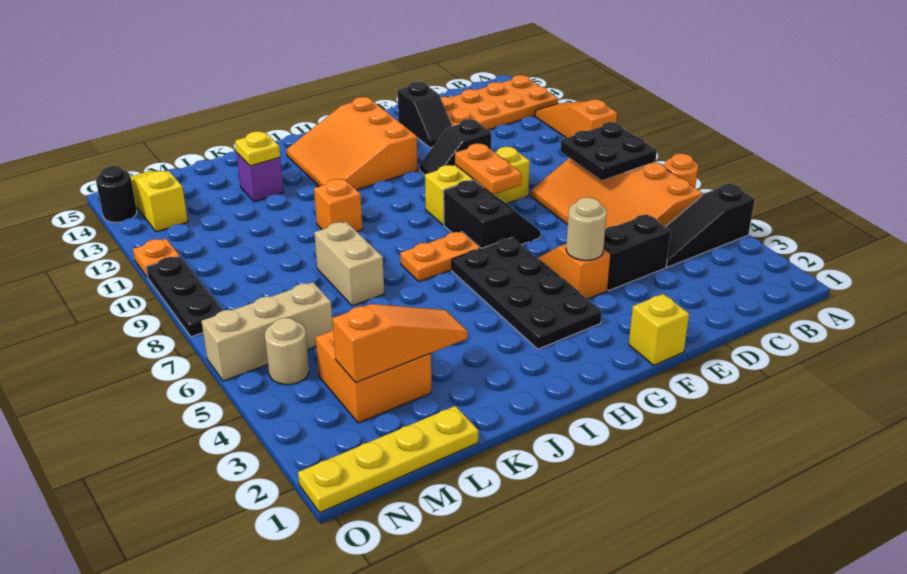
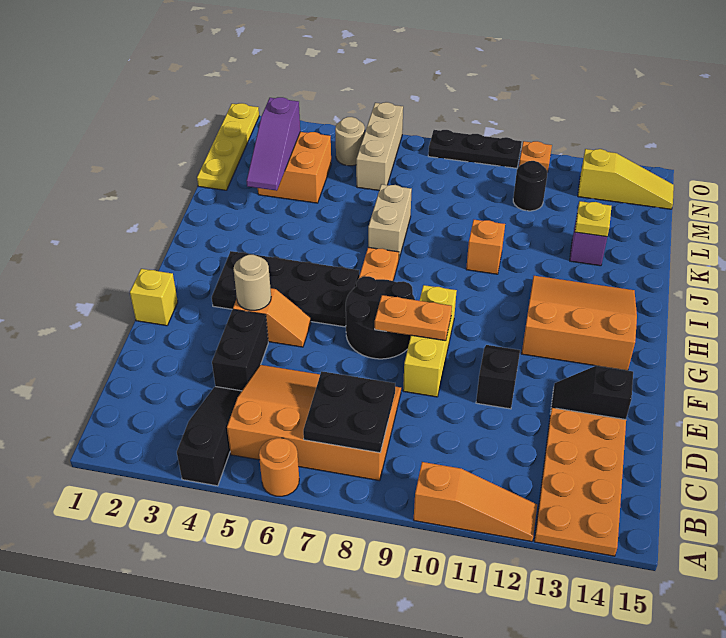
black slope F7:G8 level 1 top G -> black round brick F7:G8 level 1
orange slope K3:M3 level 2 top M -> purple slope K3:M3 level 2 top M
tan brick K7:K8 level 1 -> tan brick J7:K7 level 1
black round brick O14 level 1 -> black round brick M11 level 1

